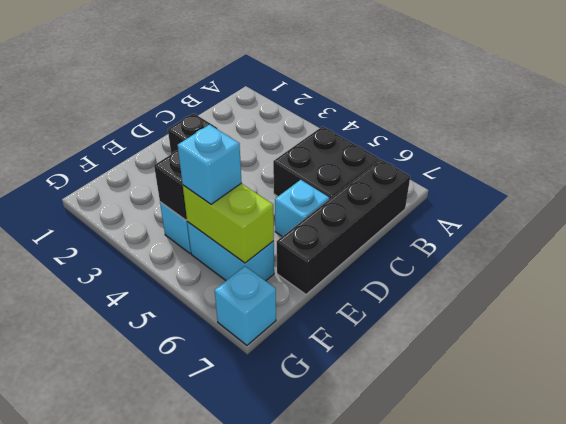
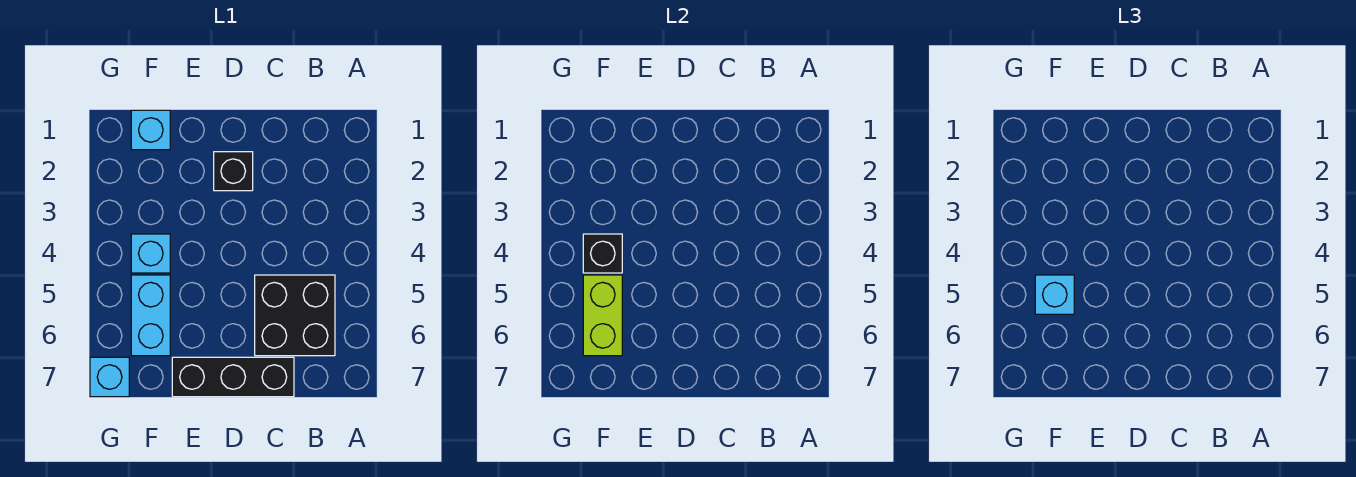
black brick B7:E7 level 1 -> black brick C7:E7 level 1
cyan brick D6 level 1 -> cyan brick F1 level 1

